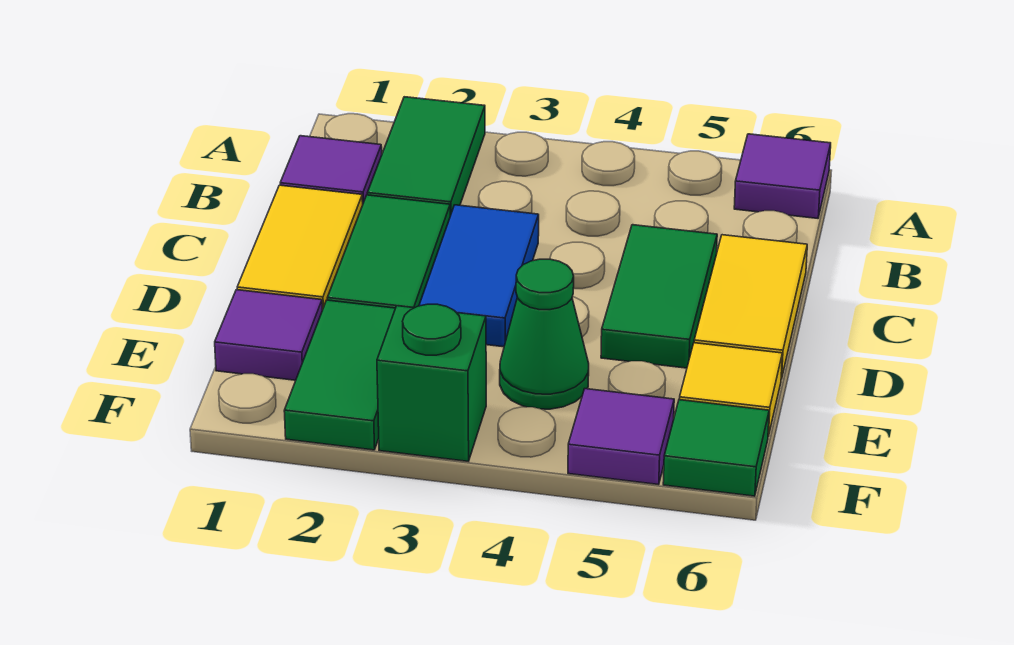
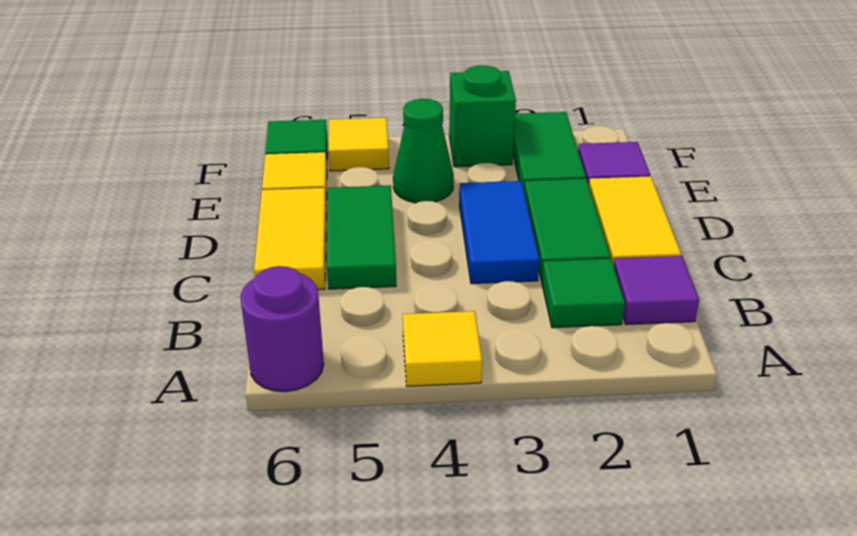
green tile A2:B2 level 1 -> green tile B2 level 1
none -> yellow tile A4 level 1
purple tile A6 level 1 -> purple round brick A6 level 1
purple tile F5 level 1 -> yellow tile F5 level 1

